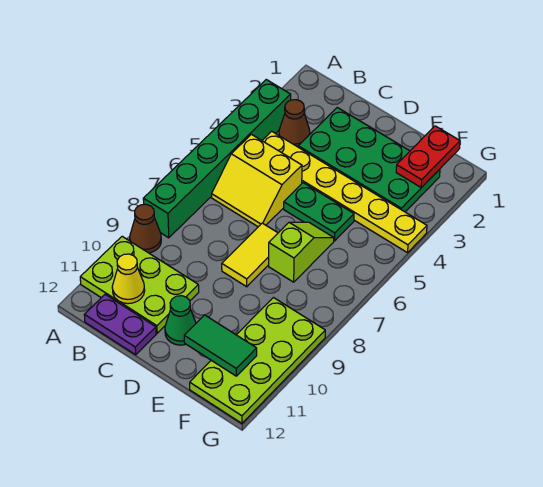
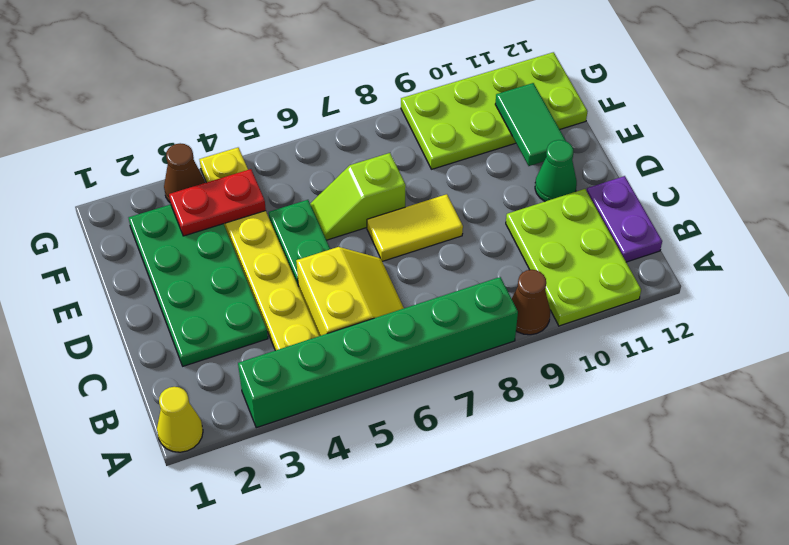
brown cone B3 level 1 -> brown cone G3 level 1
yellow cone B11 level 2 -> yellow cone A1 level 1
red plate F1:F2 level 2 -> red plate F3:F4 level 2

